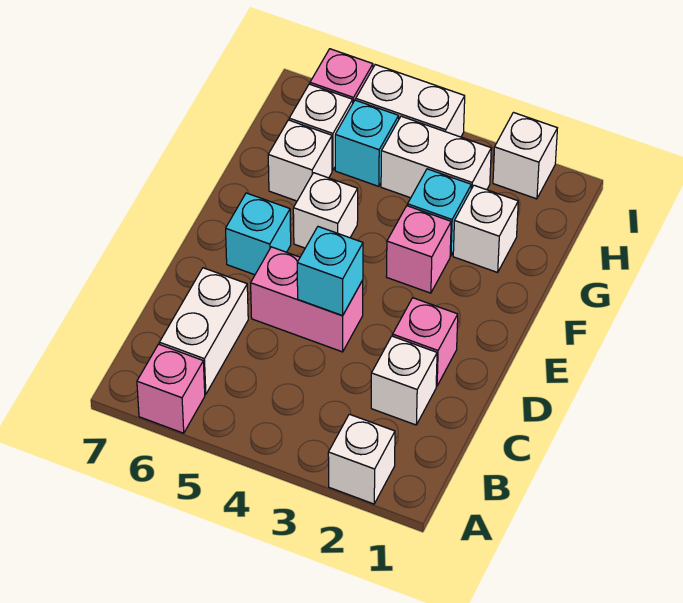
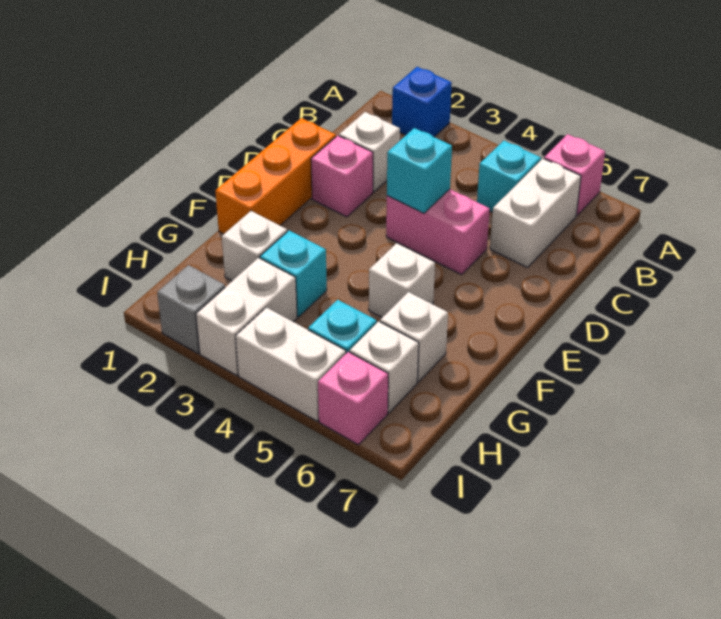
white brick A2 level 1 -> blue brick A2 level 1
none -> orange brick D1:F1 level 1
cyan brick E6 level 1 -> cyan brick B5 level 1
pink brick F3 level 1 -> none
white brick H3:H4 level 1 -> white brick H3:I3 level 1
white brick I2 level 1 -> grey brick I2 level 1

